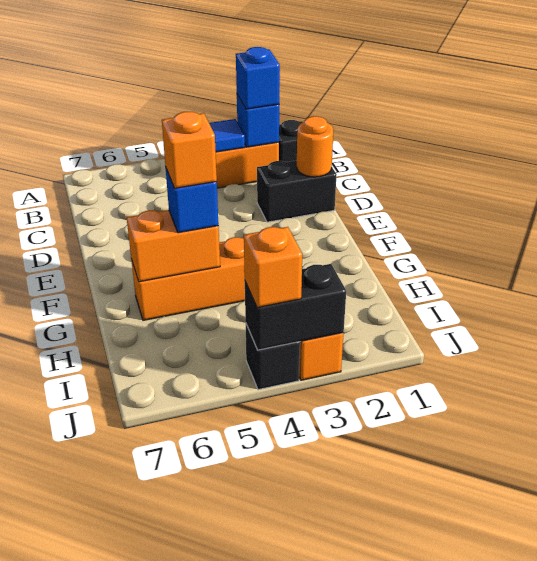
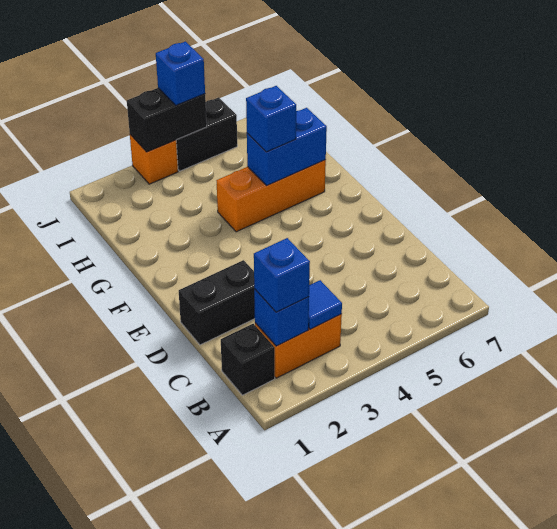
orange round brick D1 level 2 -> none
orange brick G5:G6 level 2 -> blue brick G5:G6 level 2
orange brick G5 level 4 -> none
black brick J4 level 1 -> black brick J4:J5 level 1
orange brick J4 level 3 -> blue brick J4 level 3

